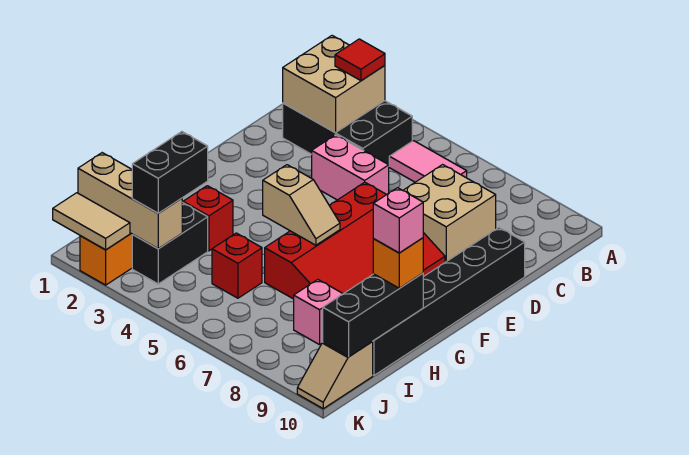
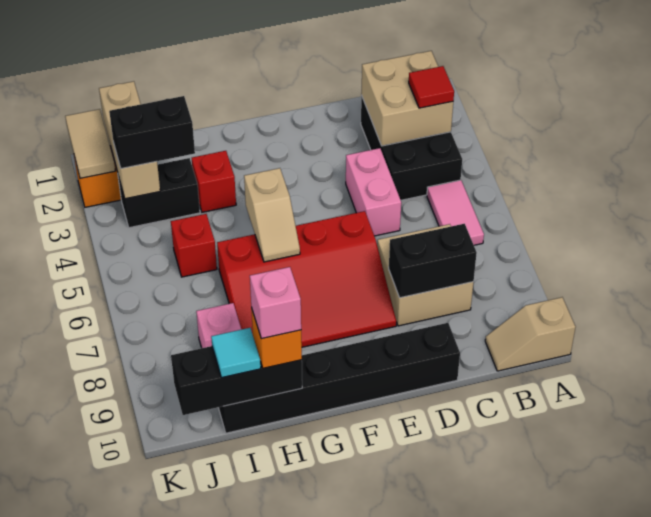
none -> black brick C8:D8 level 2
none -> cyan tile I10 level 3
tan slope J10:K10 level 1 top J -> tan slope A10:B10 level 1 top A

